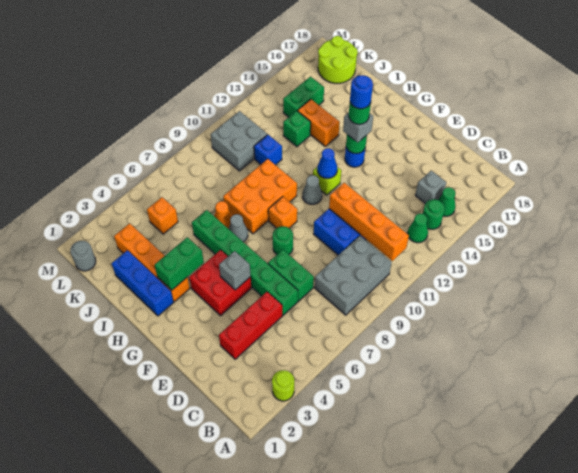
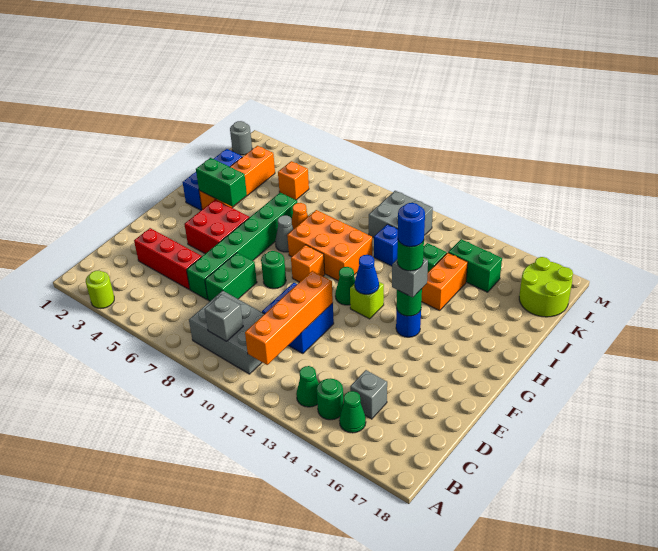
grey brick F5 level 2 -> grey brick B9 level 2
grey cone G11 level 1 -> green cone G11 level 1

